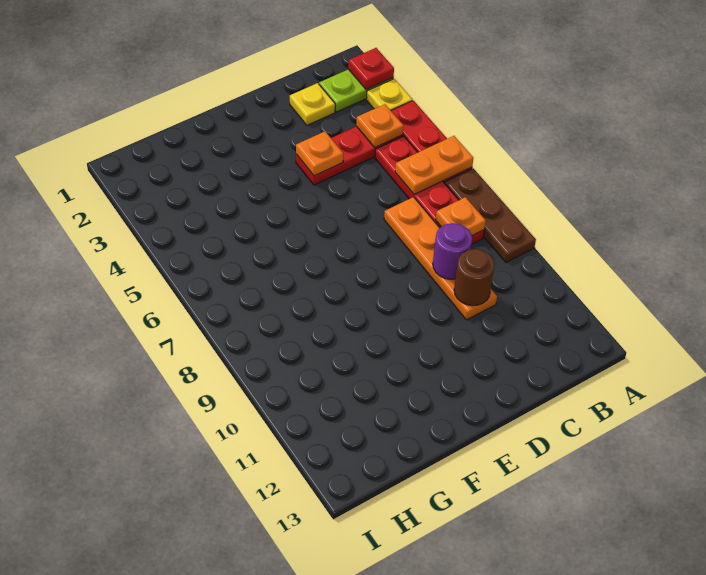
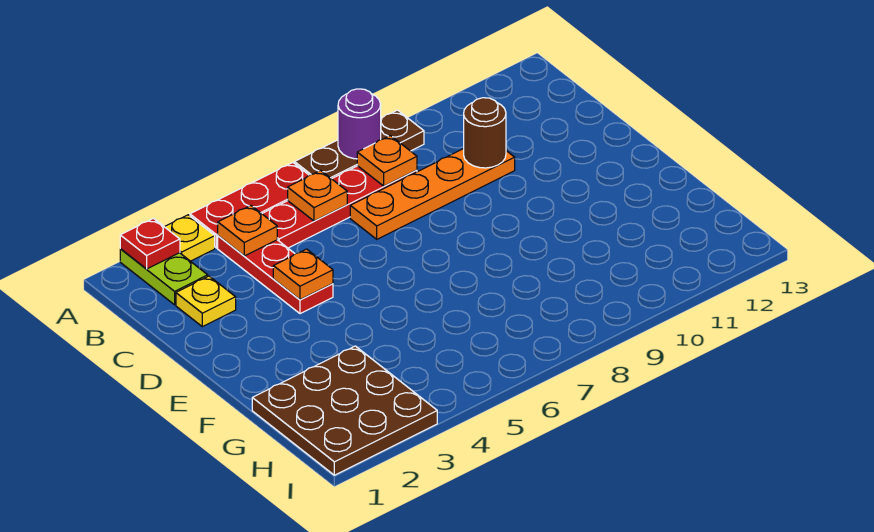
orange plate A6:B6 level 2 -> orange plate B6 level 2
purple round brick C9 level 2 -> purple round brick A8 level 2
none -> brown plate G1:I3 level 1

